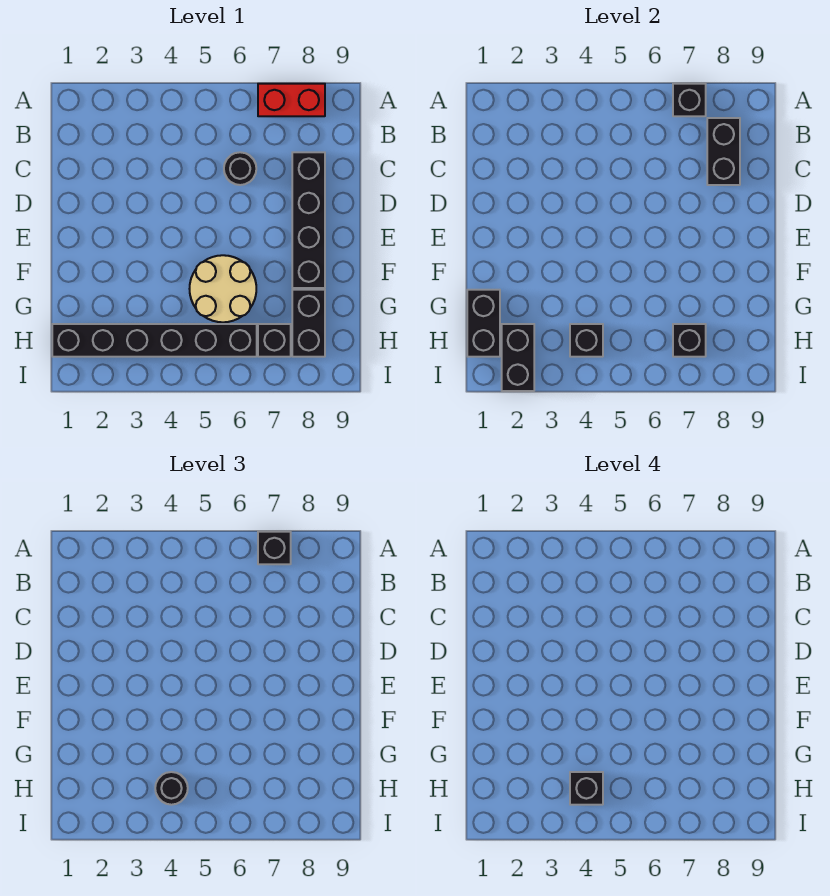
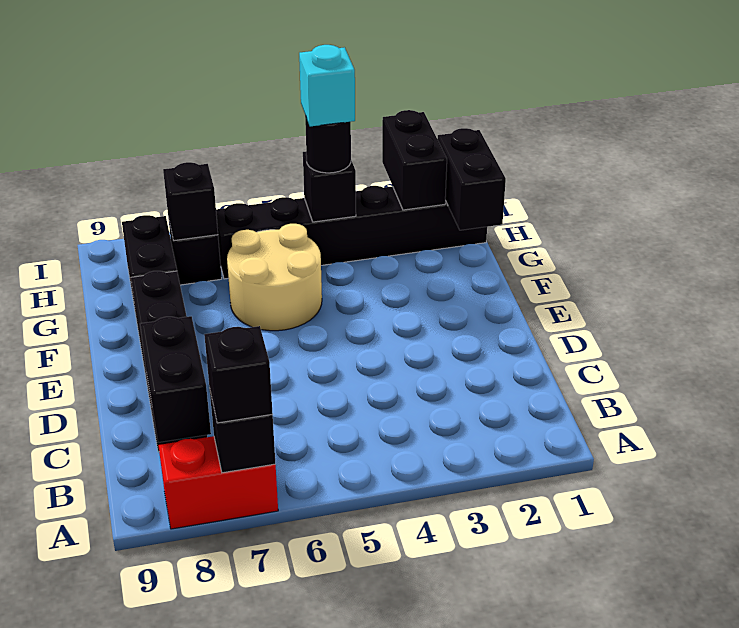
black round brick C6 level 1 -> none
black brick H4 level 4 -> cyan brick H4 level 4

